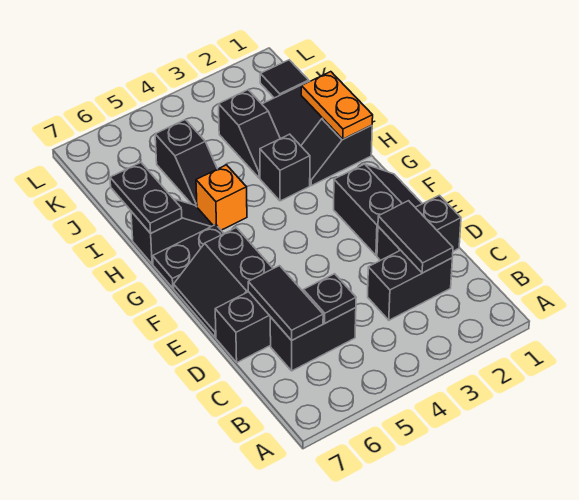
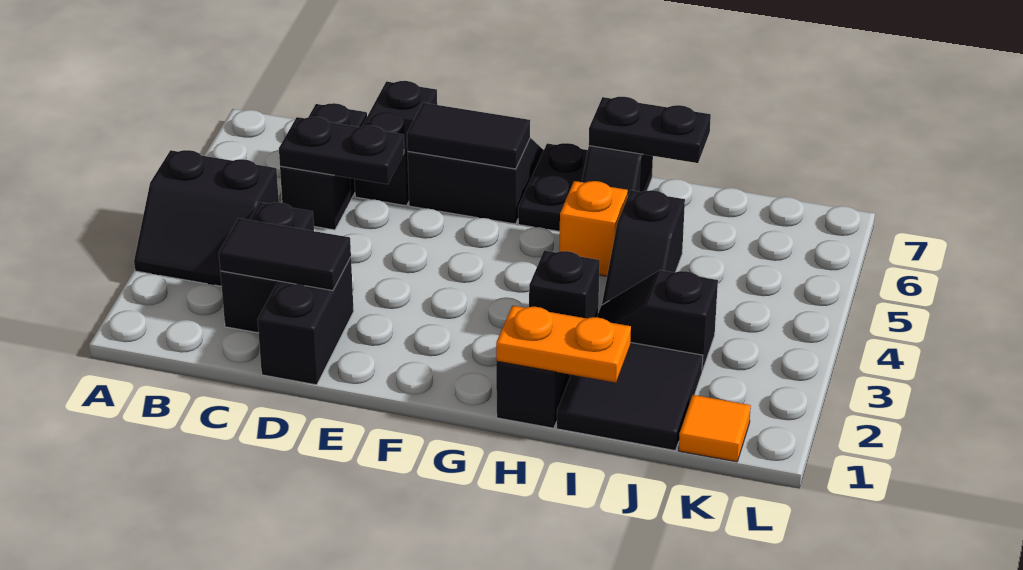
black plate C5 level 2 -> black plate C5:D5 level 2
black tile C6:D6 level 2 -> black tile E6:F6 level 2
black slope E1:F2 level 1 top 2 -> black slope A3:B4 level 1 top 4
black slope I5:J5 level 1 top J -> black slope I4:I5 level 1 top 5
black tile K1 level 1 -> orange tile K1 level 1

